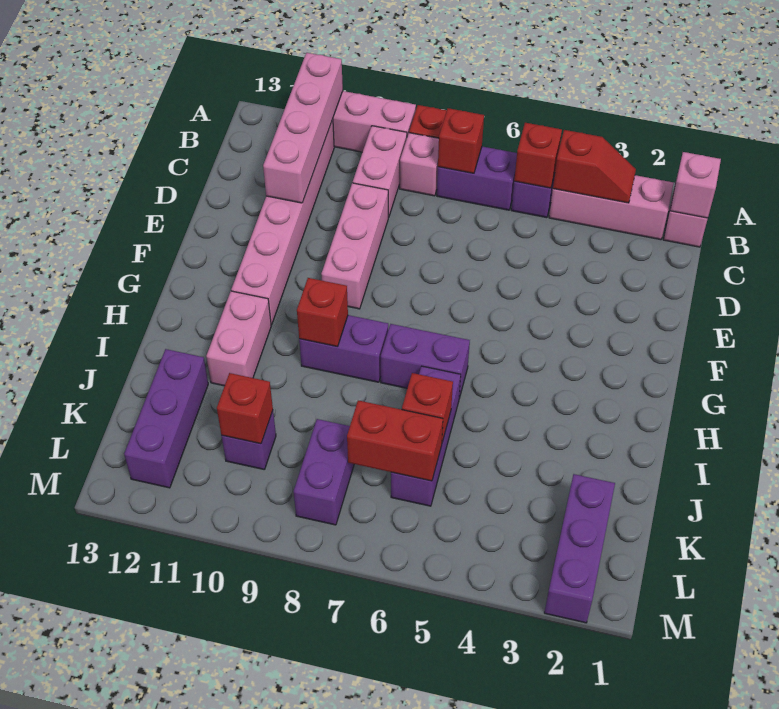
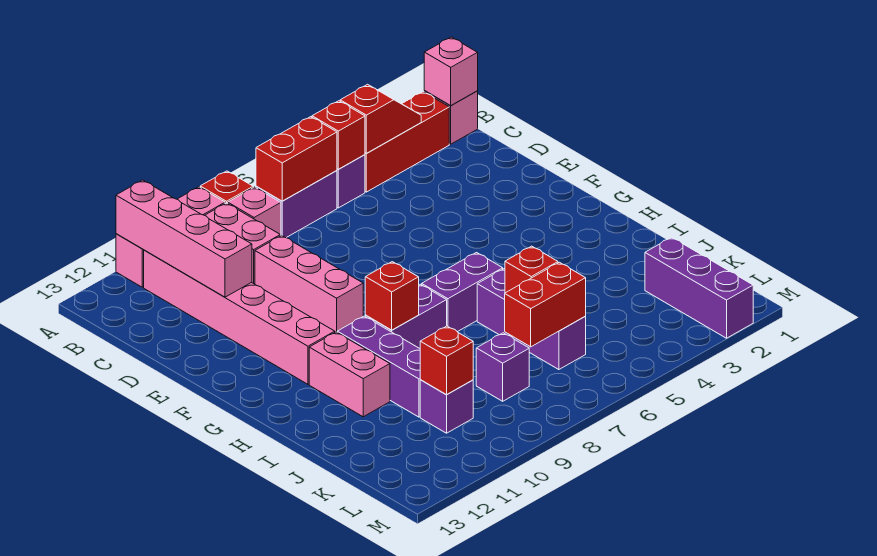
pink brick B2:B4 level 1 -> red brick B2:B4 level 1
red brick B7 level 2 -> red brick B6:B7 level 2
purple brick J12:L12 level 1 -> purple brick H10:J10 level 1
purple brick K8:L8 level 1 -> purple brick K8 level 1

